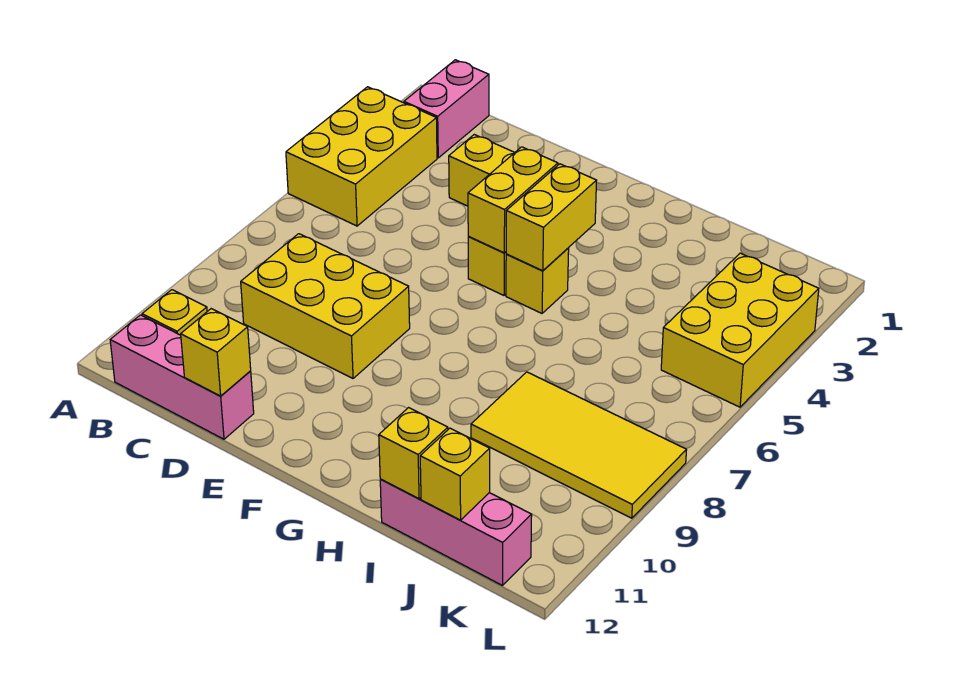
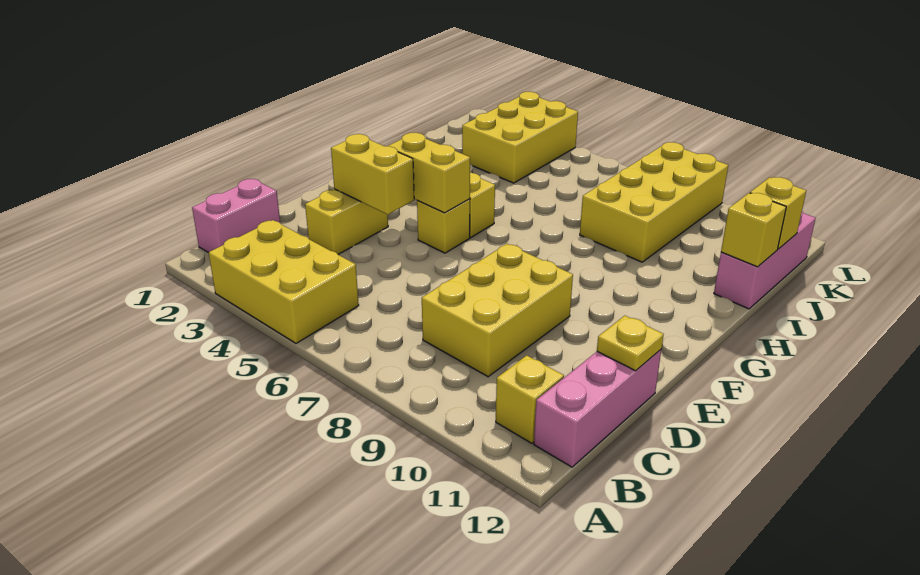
pink brick B1:B2 level 1 -> pink brick B1:C1 level 1
yellow brick D12 level 2 -> yellow plate D12 level 2
yellow brick G4:G5 level 2 -> yellow brick E3:E4 level 2
yellow tile I8:L9 level 1 -> yellow brick I8:L9 level 1
yellow brick K3:L5 level 1 -> yellow brick J3:L4 level 1

